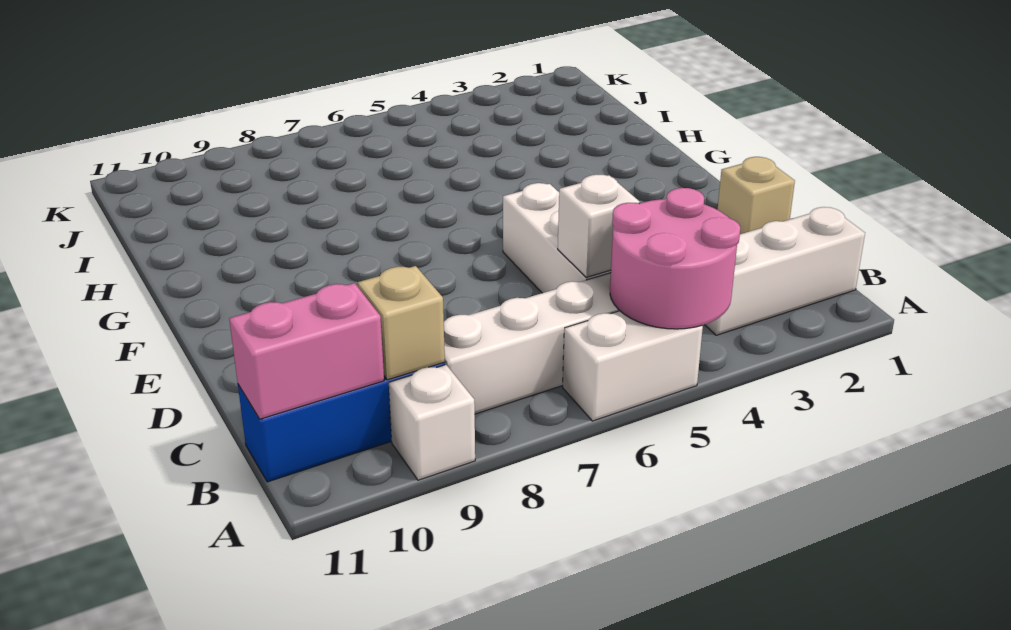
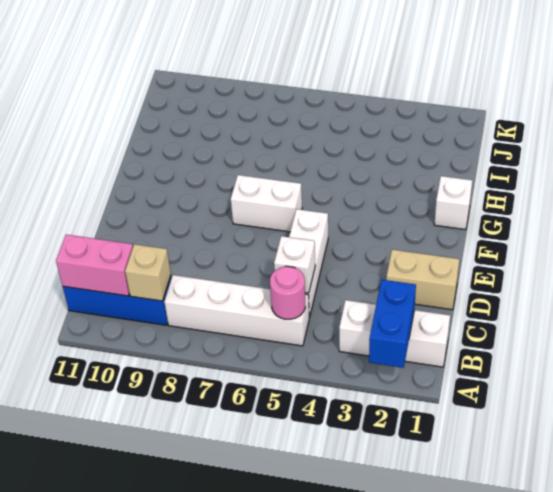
none -> blue brick A2:B2 level 2
pink round brick A4:B5 level 2 -> pink round brick B5 level 2
white brick A5:A6 level 1 -> white brick F6:F7 level 1
white brick A9 level 1 -> white brick G1 level 1
tan brick D1 level 1 -> tan brick D1:D2 level 1

